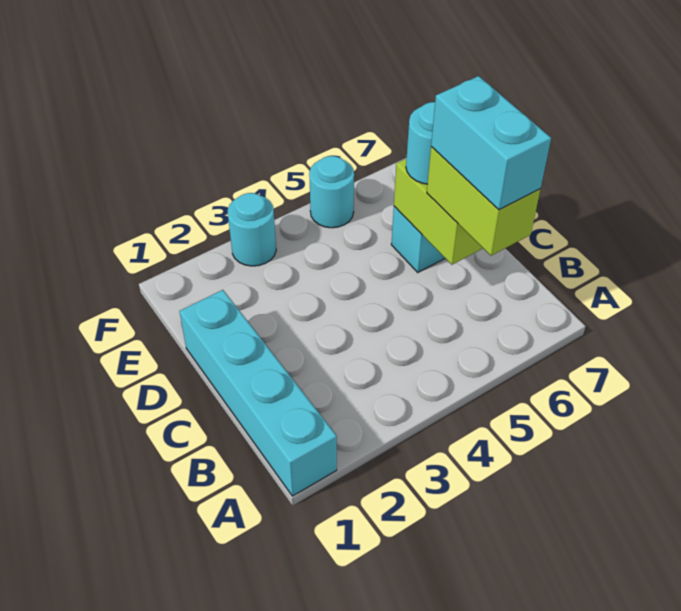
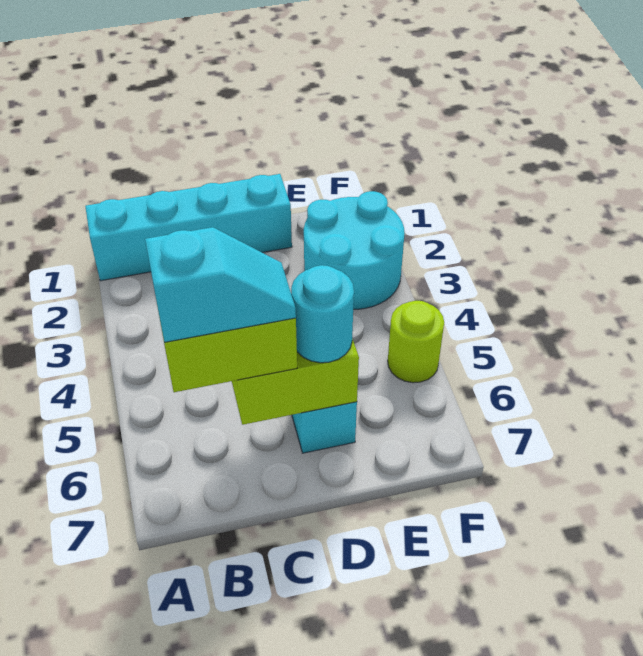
cyan brick B6:C6 level 4 -> cyan slope B6:C6 level 4 top B
cyan round brick F3 level 1 -> cyan round brick E2:F3 level 1
cyan round brick F5 level 1 -> lime round brick F5 level 1

